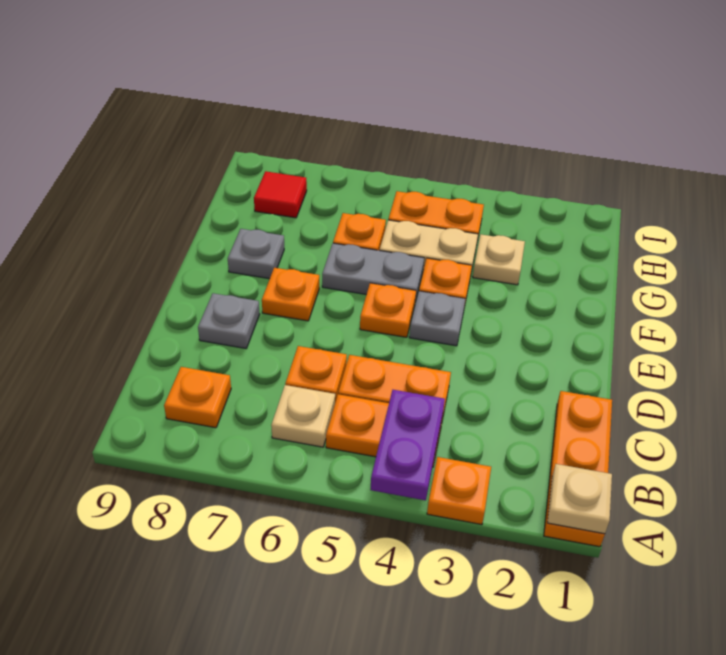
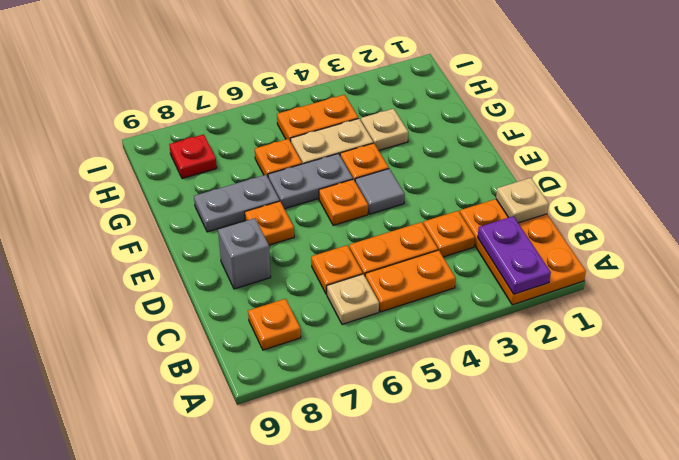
orange plate A1:C1 level 1 -> orange plate A1:C2 level 1
tan plate A1 level 2 -> tan plate C1 level 2
orange plate A3 level 1 -> orange plate C3 level 1
purple plate A4:B4 level 2 -> purple plate A2:B2 level 2
grey plate D8 level 1 -> grey brick D8 level 1
grey plate E4 level 1 -> grey tile E4 level 1
grey plate F8 level 1 -> grey plate F7:F8 level 1
red tile H8 level 1 -> red plate H8 level 1

